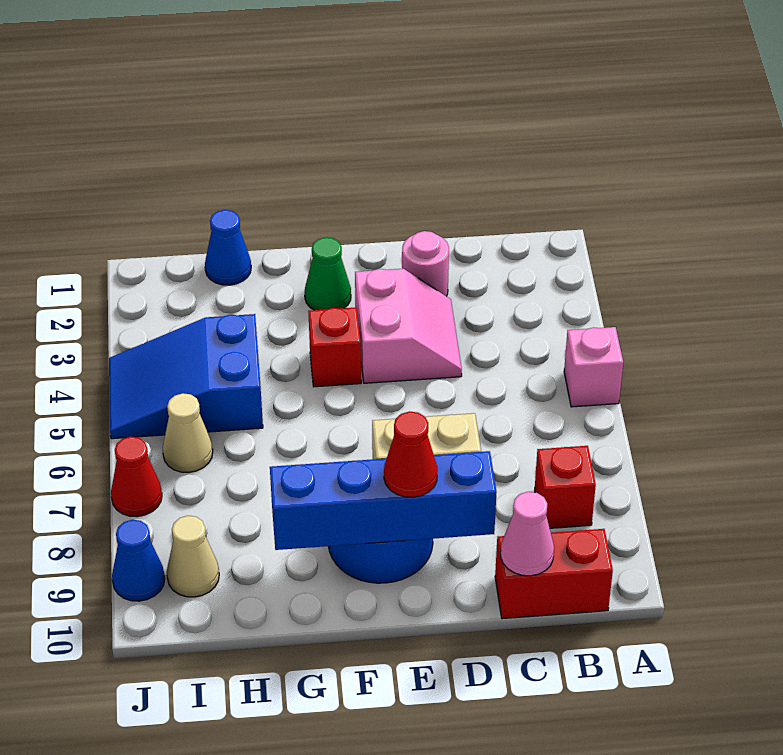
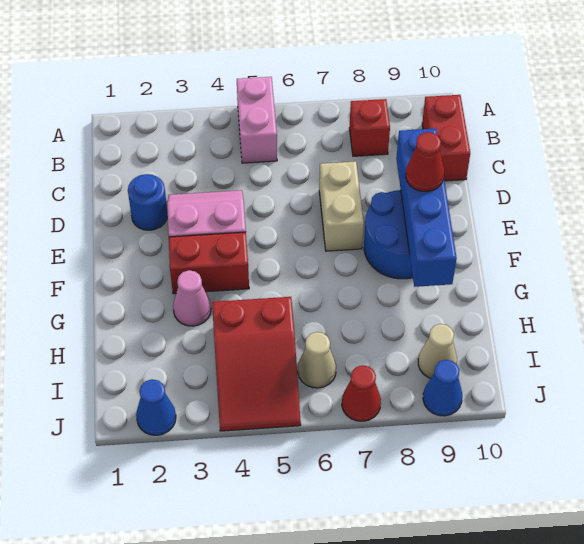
pink brick A5 level 1 -> pink brick A5:B5 level 1
pink cone C10 level 2 -> pink cone G3 level 1
pink round brick D2 level 1 -> blue round brick D2 level 1
green cone F2 level 1 -> none
red brick F4 level 1 -> red brick F3:F4 level 1
blue cone H1 level 1 -> blue cone J2 level 1
blue slope H4:J5 level 1 top H -> red slope H4:J5 level 1 top H

